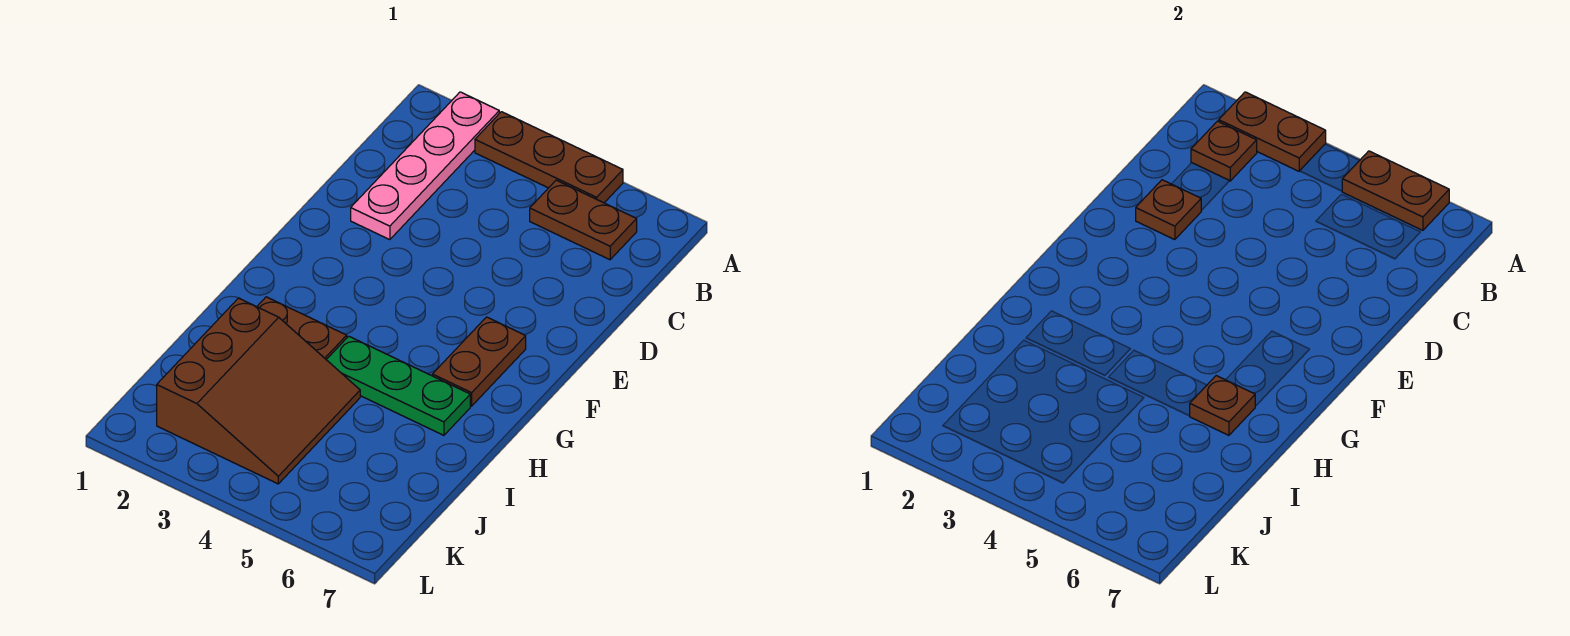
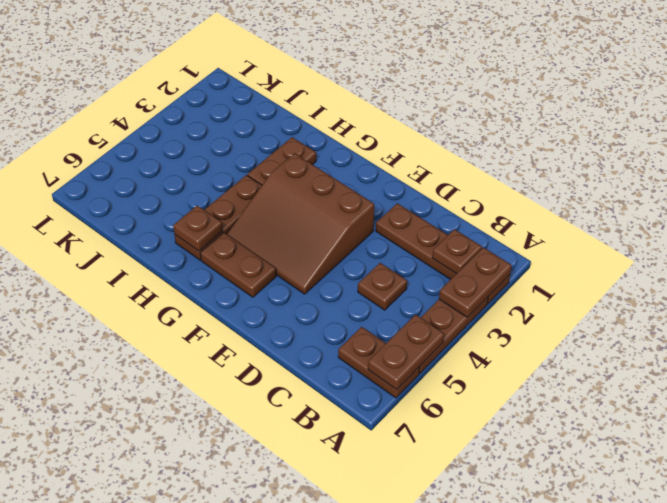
pink plate A2:D2 level 1 -> brown plate A2:D2 level 1
brown plate B5:B6 level 1 -> brown plate A6:B6 level 1
brown plate D2 level 2 -> brown plate C4 level 1
green plate H4:H6 level 1 -> brown plate H4:H6 level 1
brown slope I2:K4 level 1 top 2 -> brown slope E3:G5 level 1 top 3

